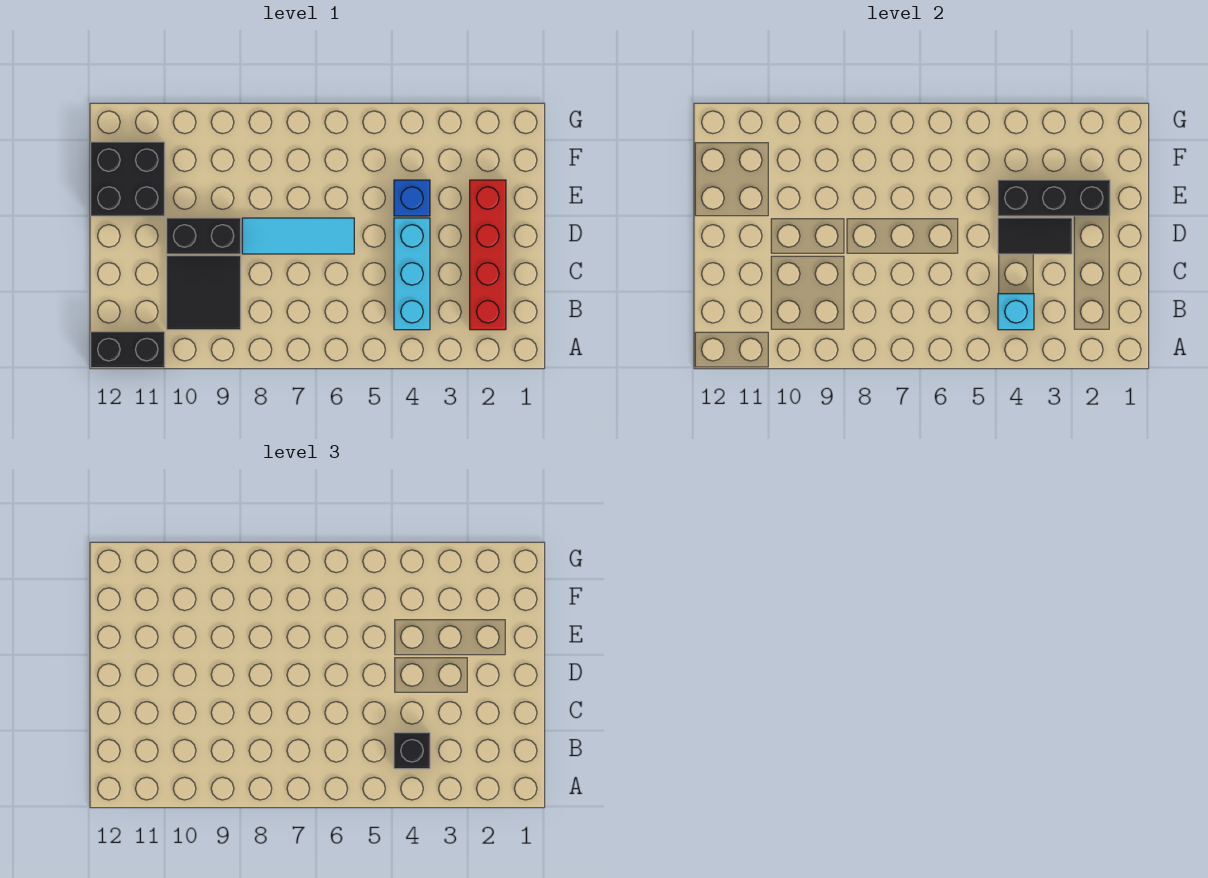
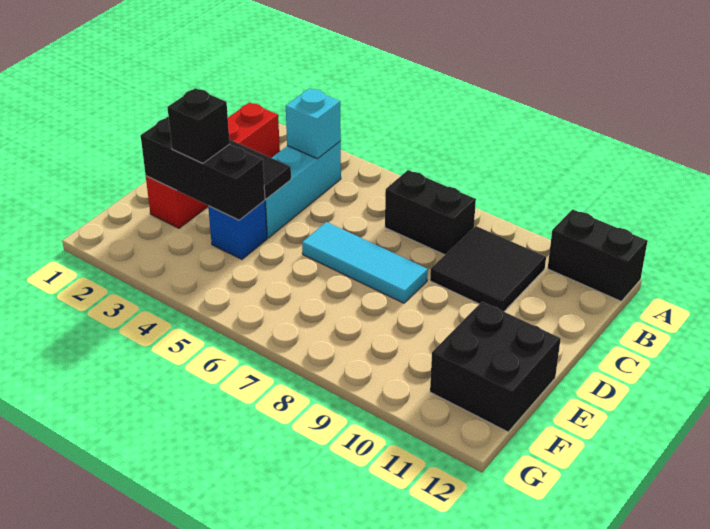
black brick B4 level 3 -> black brick E3 level 3
black brick D9:D10 level 1 -> black brick B7:B8 level 1

